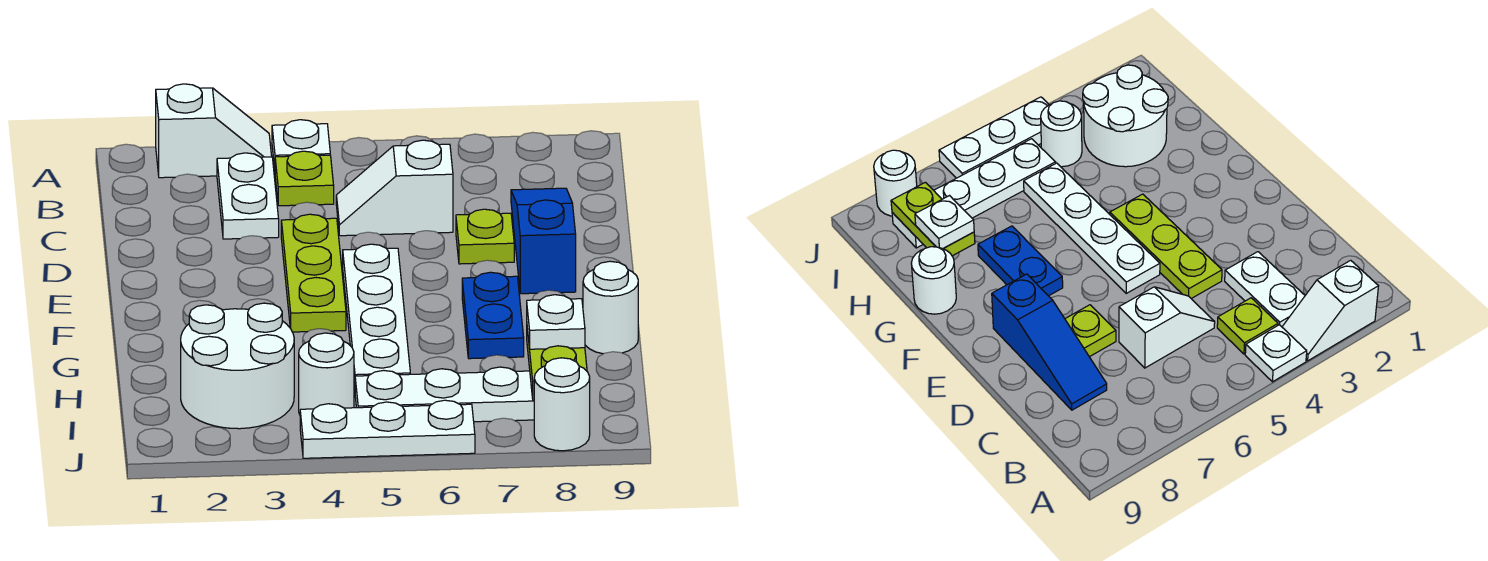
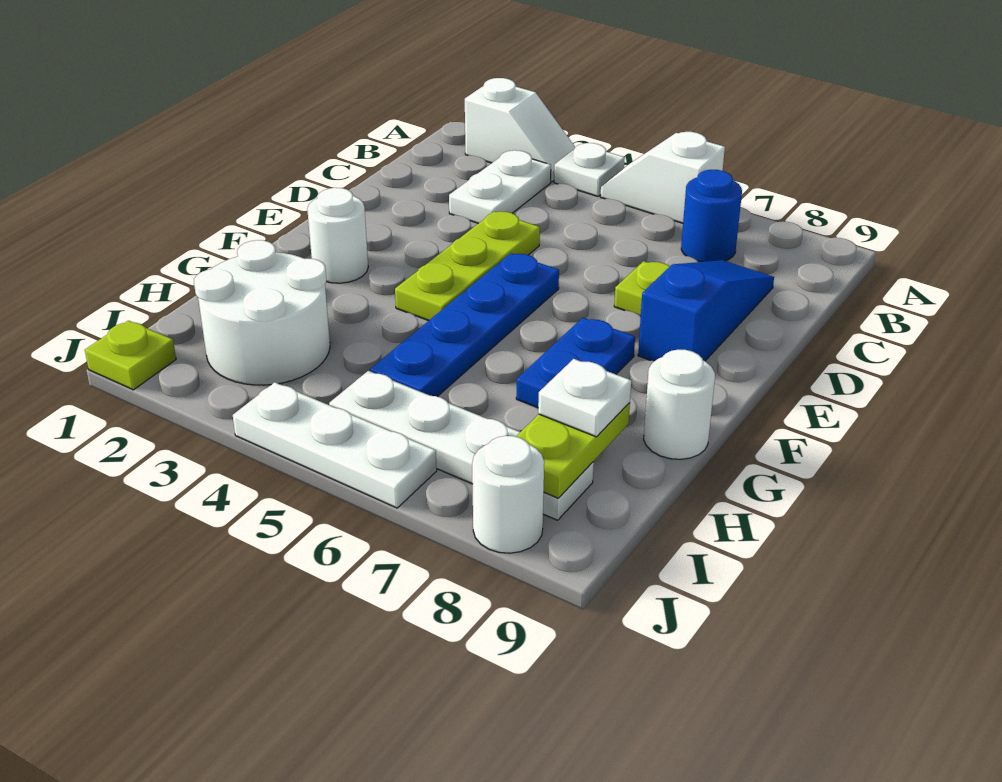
lime plate B4 level 1 -> lime plate J1 level 1
none -> blue round brick B7 level 1
white slope C5:C6 level 1 top 6 -> white slope A5:A6 level 1 top 6
white plate E5:H5 level 1 -> blue plate E5:H5 level 1
white round brick I4 level 1 -> white round brick F2 level 1

